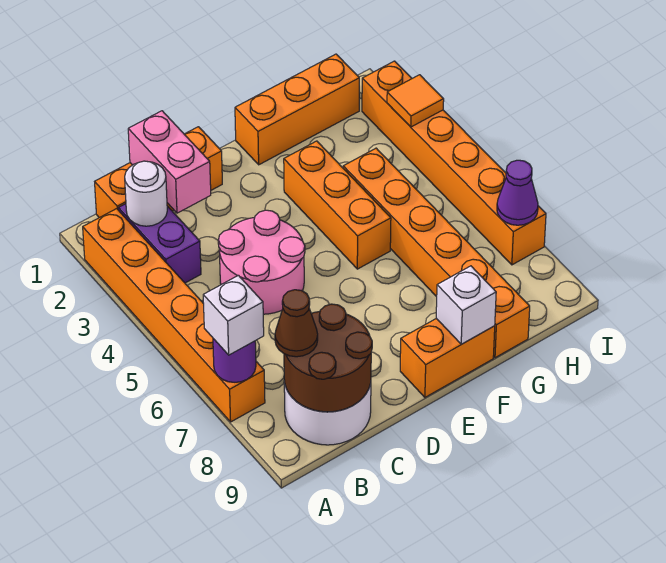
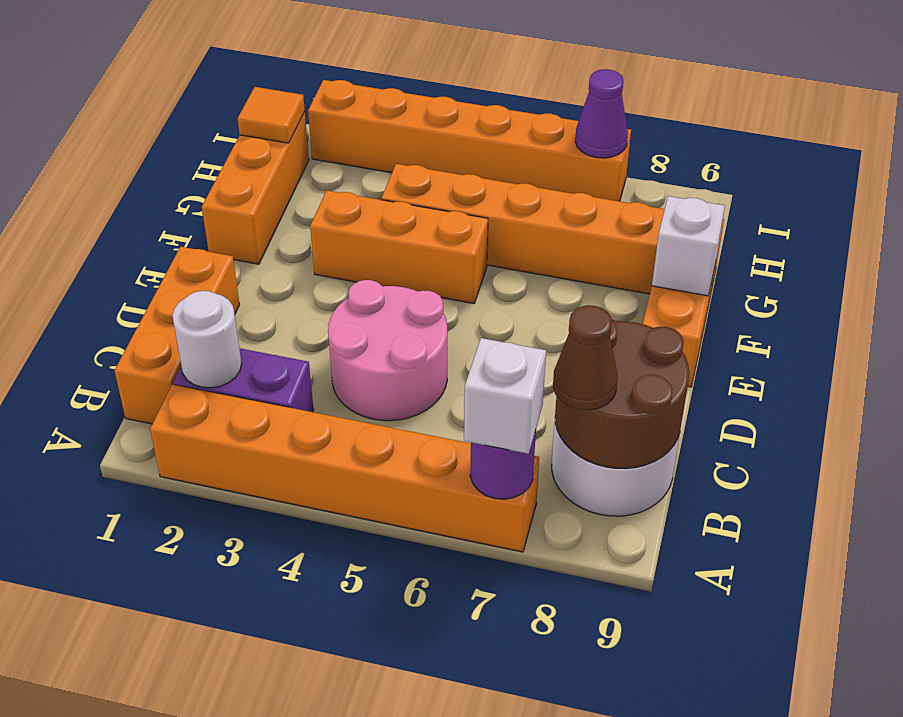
pink brick C1:C2 level 2 -> none
orange tile I3 level 2 -> orange tile H1 level 2

